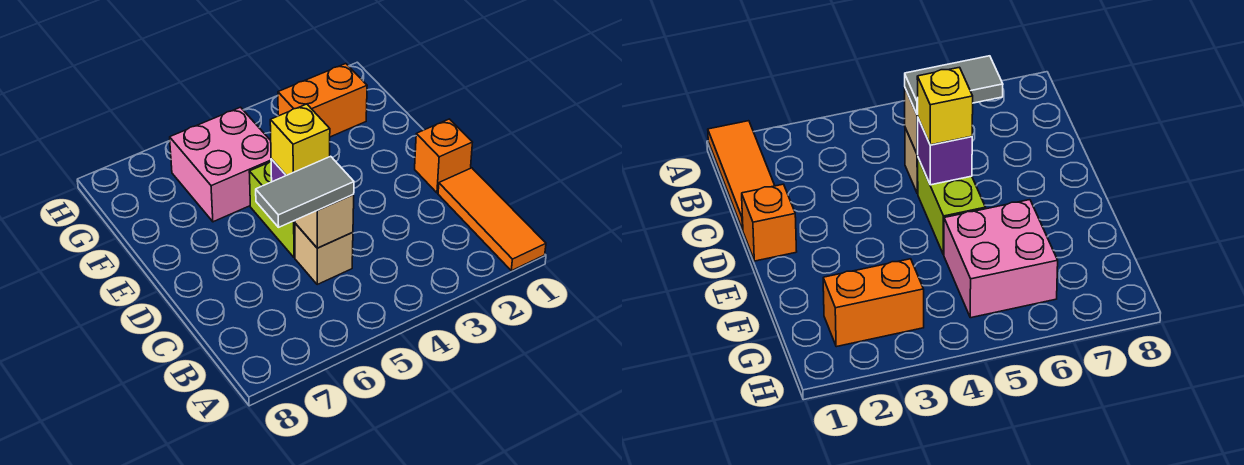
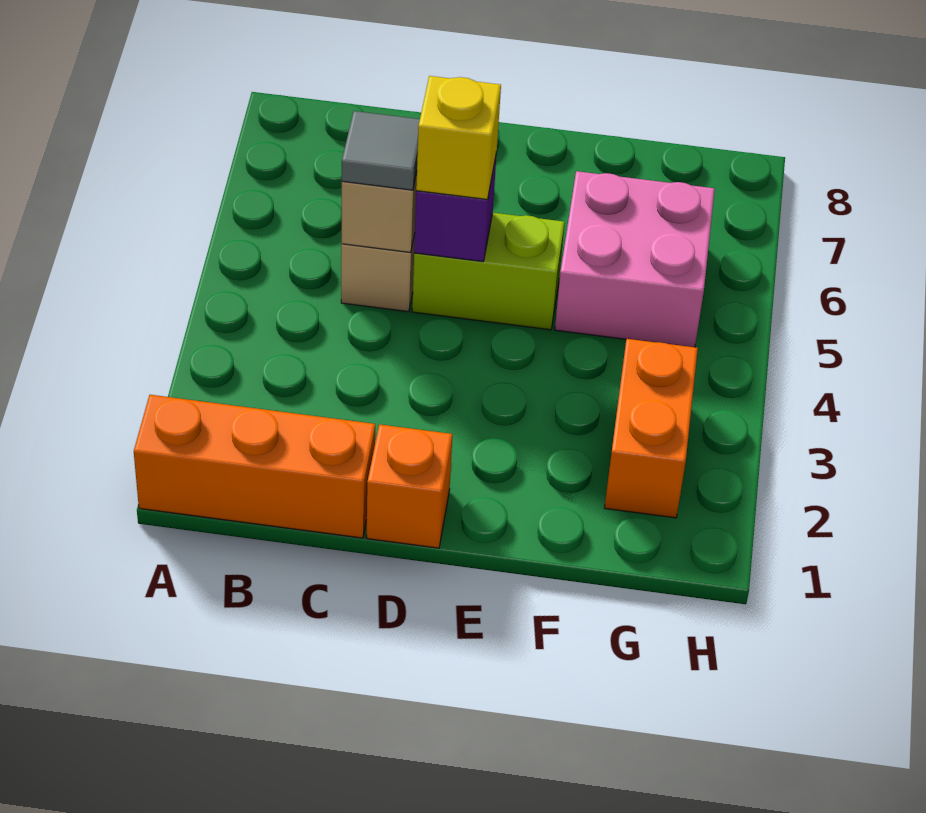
orange tile A1:C1 level 1 -> orange brick A1:C1 level 1
grey tile C5:C6 level 3 -> grey tile C5 level 3

